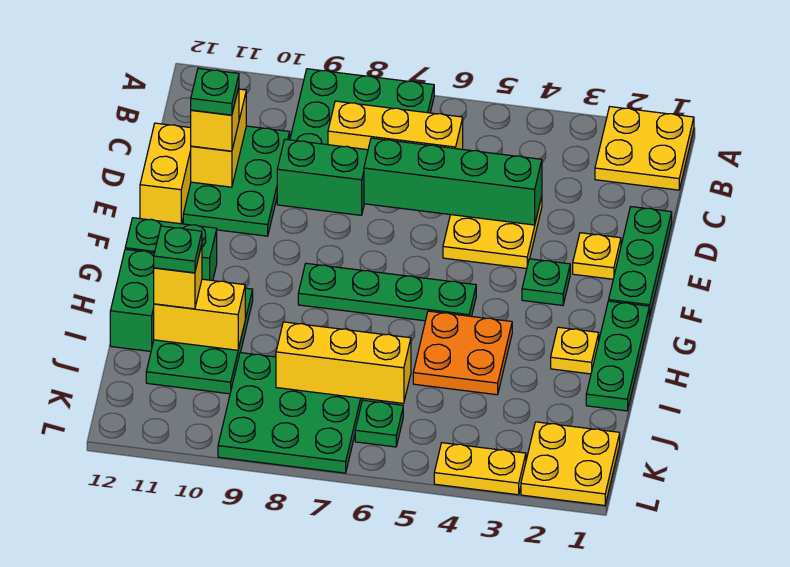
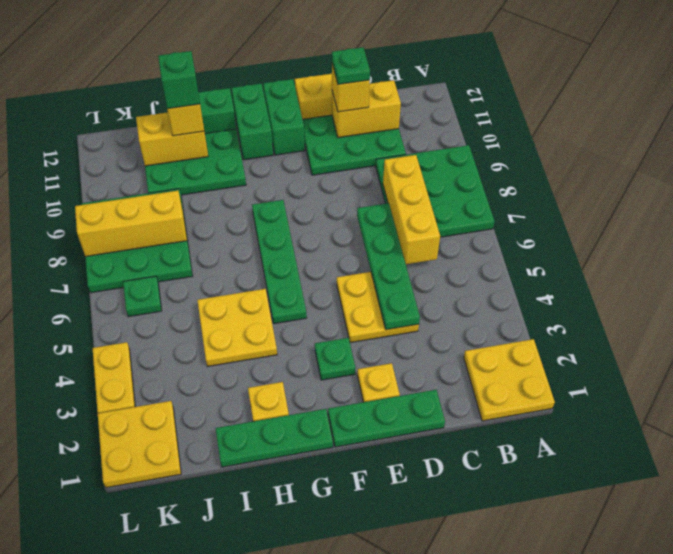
green brick D4:D7 level 2 -> green plate D4:D7 level 2
green brick D8:D9 level 1 -> green brick F11:F12 level 1
orange plate H4:I5 level 1 -> yellow plate H4:I5 level 1
yellow brick I10:I11 level 2 -> yellow brick I11:J11 level 2
green plate I11 level 4 -> green brick I11 level 4
yellow brick J6:J8 level 2 -> yellow brick J8:L8 level 2

